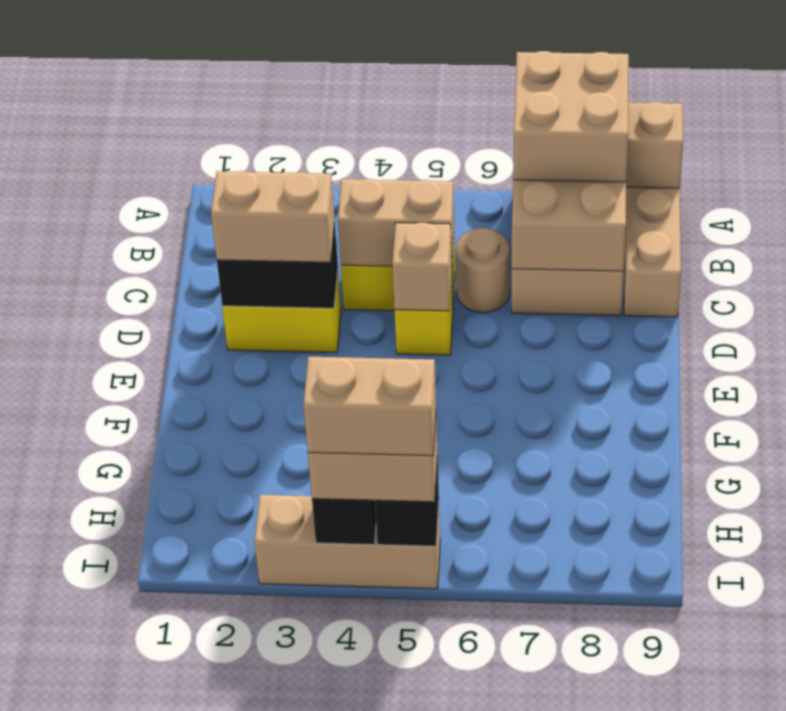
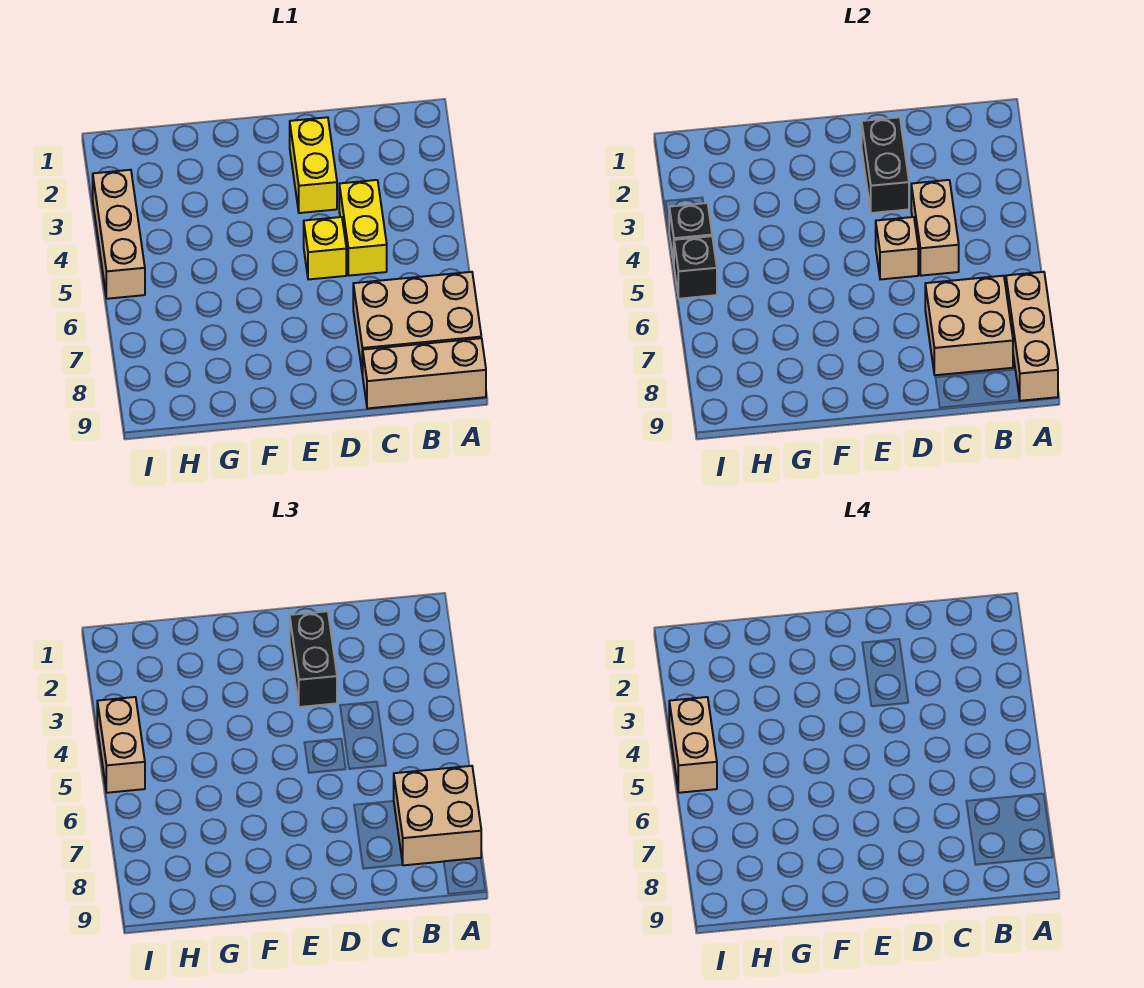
tan round brick C6 level 1 -> none
tan brick D2:D3 level 3 -> black brick D2:D3 level 3

